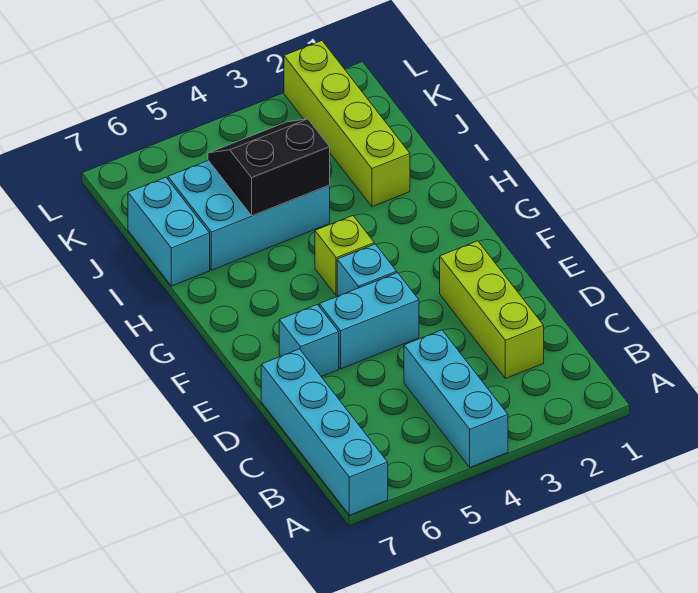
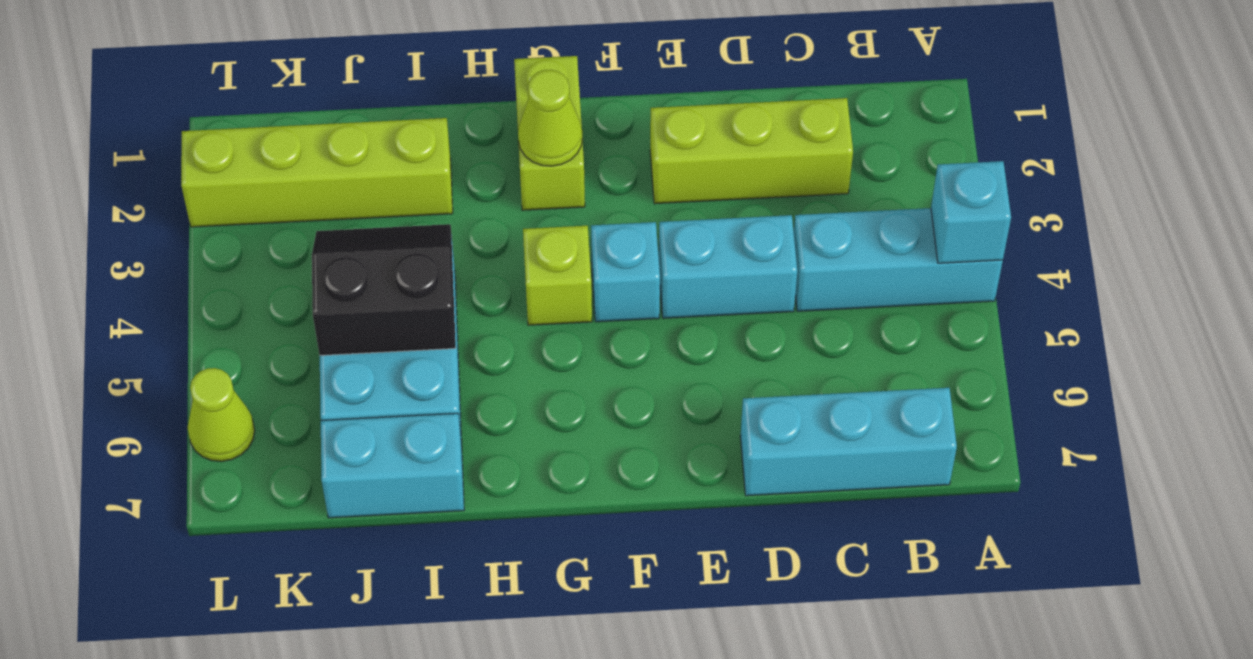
cyan brick A7:D7 level 1 -> cyan brick B7:D7 level 1
cyan brick E4:E5 level 1 -> cyan brick D4:E4 level 1
cyan brick E6 level 1 -> cyan brick A4 level 2
none -> lime brick G1:G2 level 1
none -> lime cone G2 level 2
black slope I4:J5 level 2 top I -> black slope I4:J5 level 2 top 5
none -> lime cone L6 level 1

